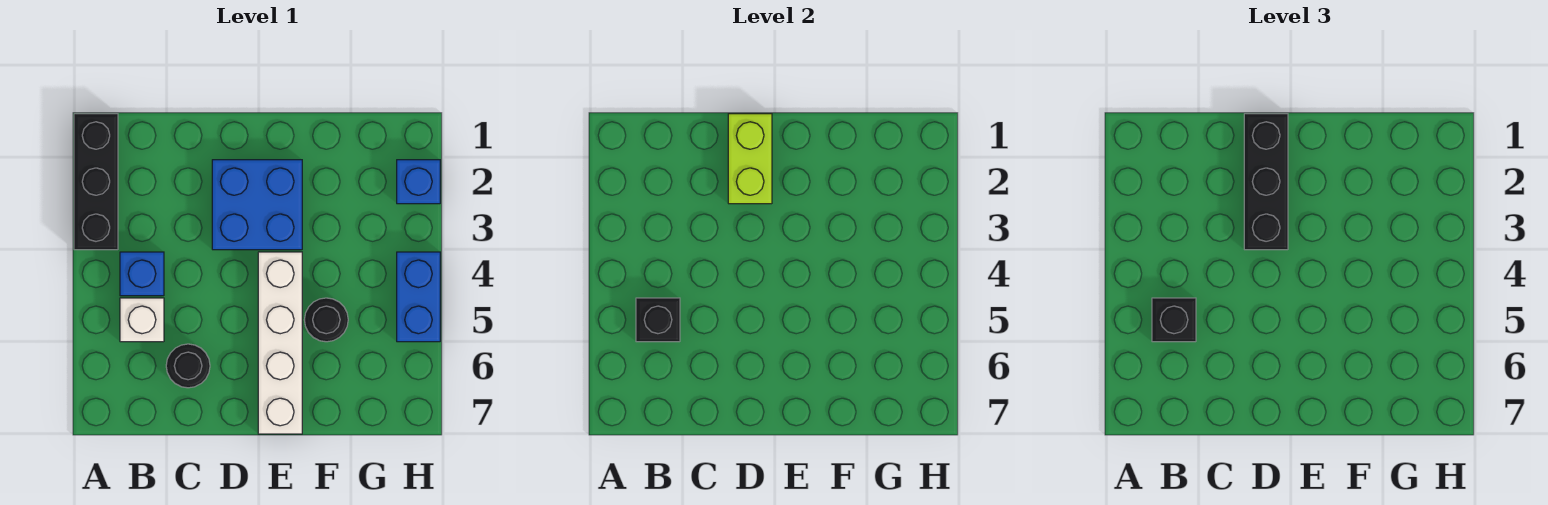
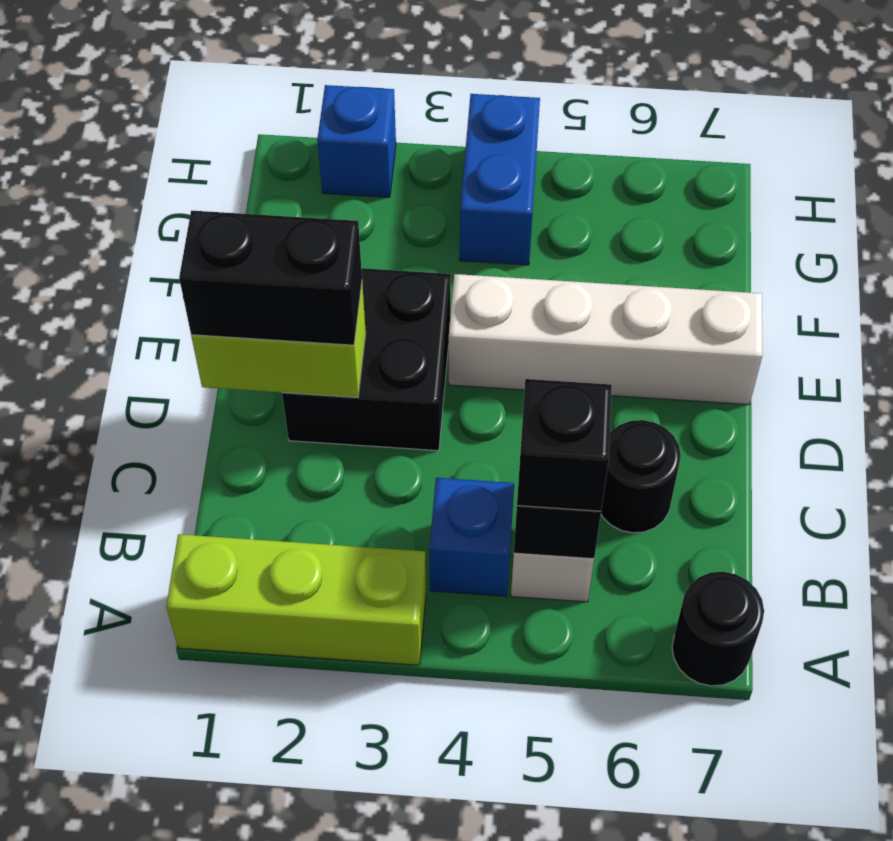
black brick A1:A3 level 1 -> lime brick A1:A3 level 1
black brick D1:D3 level 3 -> black brick D1:D2 level 3
blue brick D2:E3 level 1 -> black brick D2:E3 level 1
black round brick F5 level 1 -> black round brick A7 level 1
blue brick H4:H5 level 1 -> blue brick G4:H4 level 1

